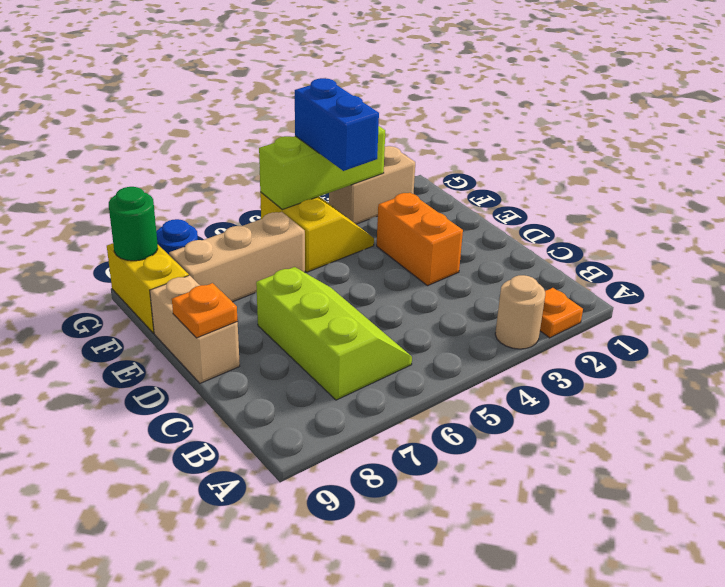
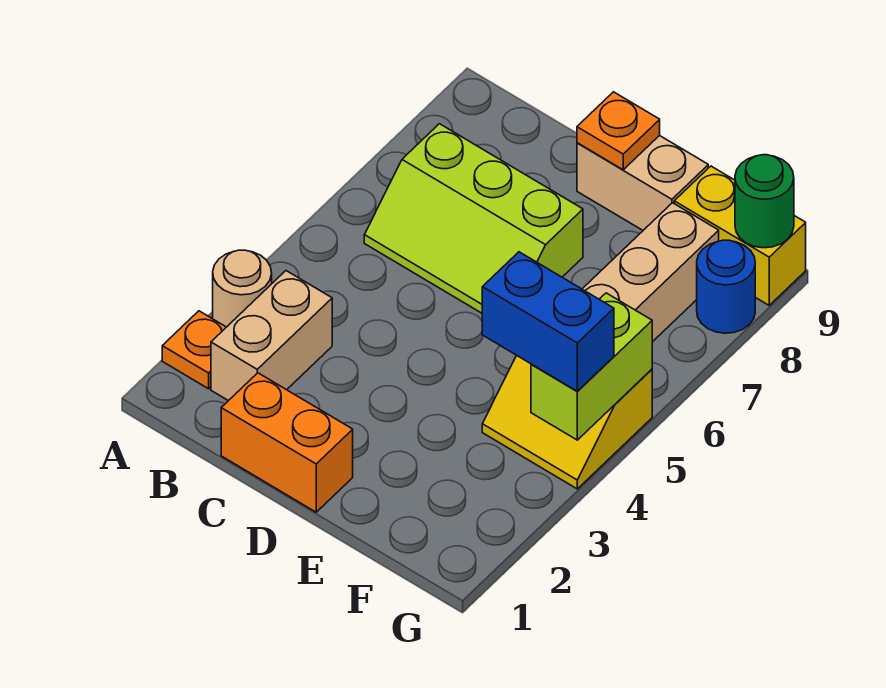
orange brick D3:E3 level 1 -> orange brick C1:D1 level 1
tan brick G2:G3 level 1 -> tan brick B2:B3 level 1
lime brick G3:G5 level 2 -> lime brick G4:G5 level 2

